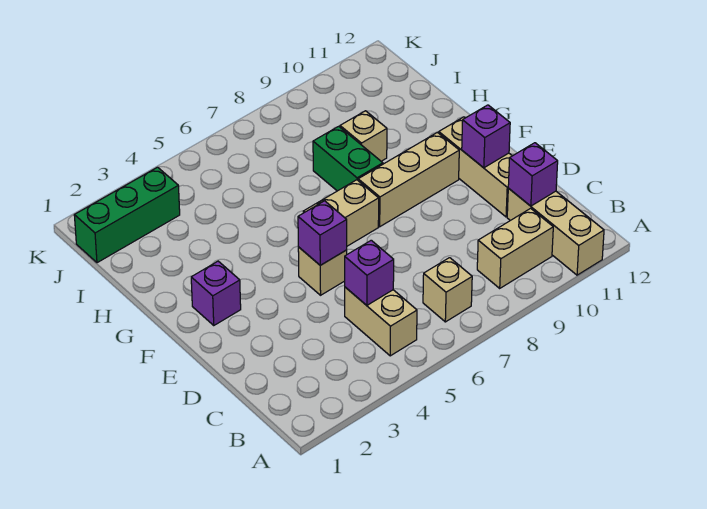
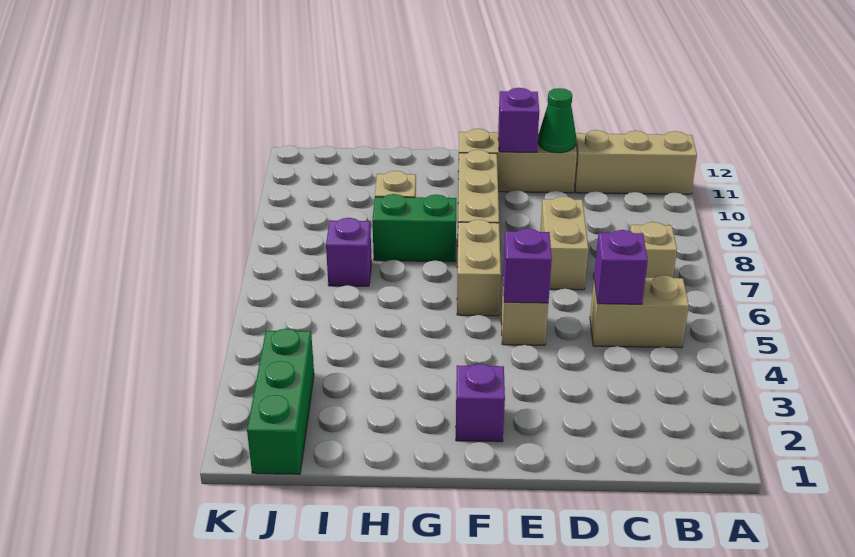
tan brick B9:B10 level 1 -> tan brick D7:D8 level 1
purple brick C11 level 2 -> purple brick I7 level 1
none -> green cone D11 level 2

